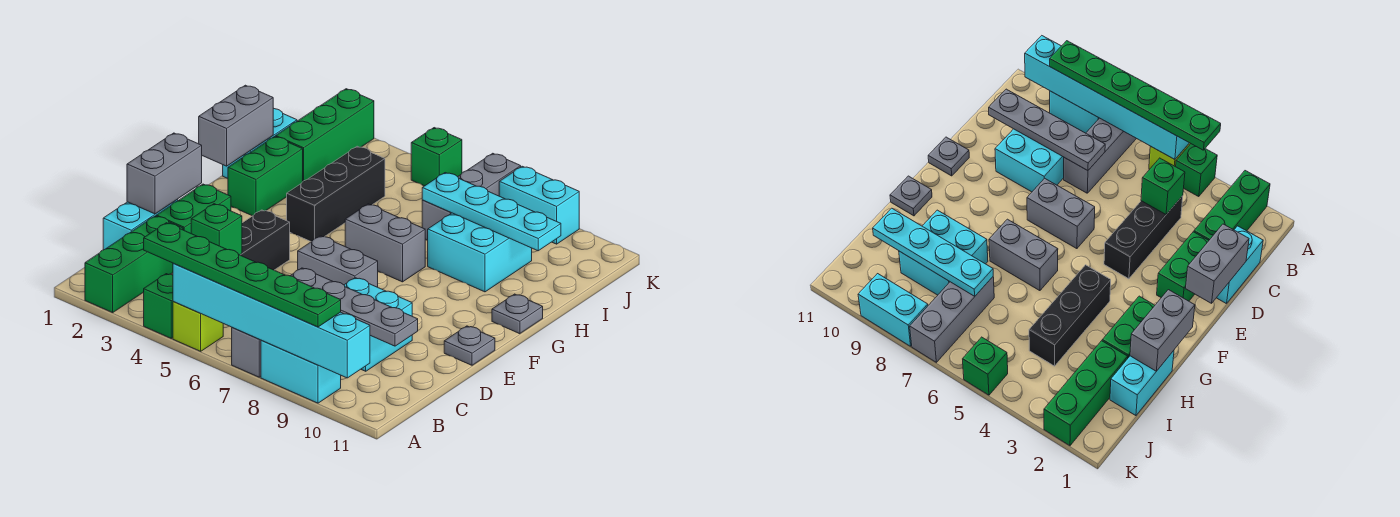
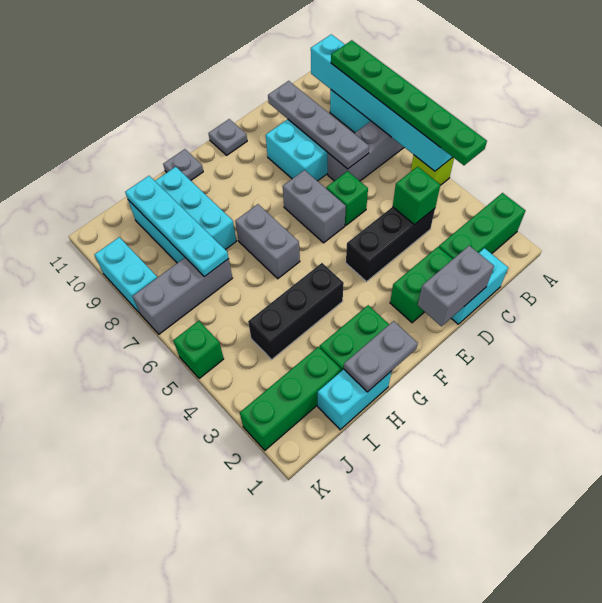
green brick A4 level 1 -> green brick D6 level 1
grey brick G1:H1 level 2 -> grey plate G1:H1 level 2
cyan brick H8:I9 level 1 -> cyan brick H8:I10 level 1

